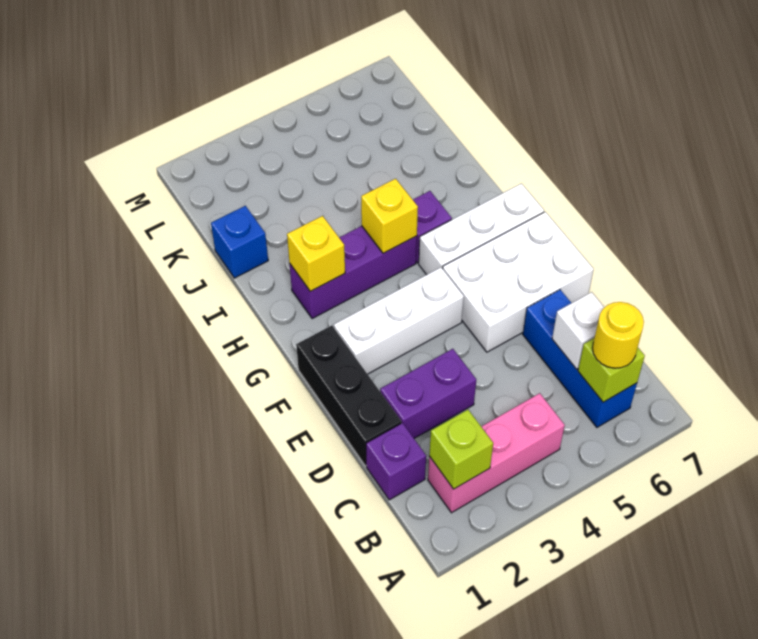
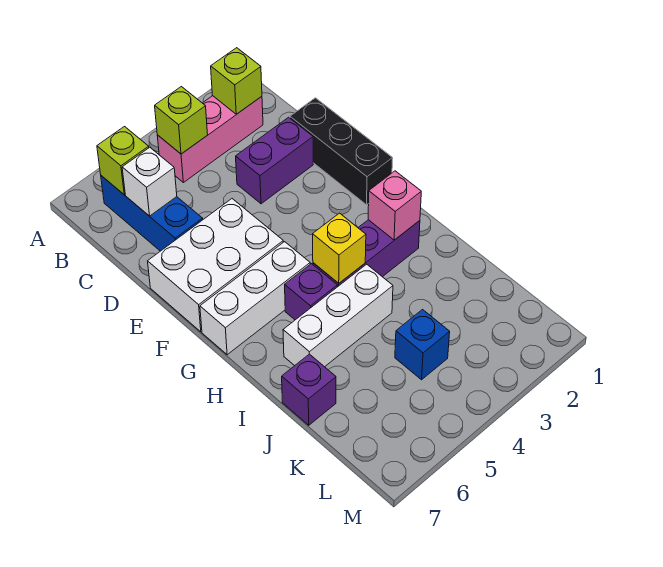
none -> lime brick B4 level 2
yellow round brick B6 level 3 -> none
purple brick C1 level 1 -> purple brick J7 level 1
white brick F2:F4 level 1 -> white brick I4:I6 level 1
yellow brick H2 level 2 -> pink brick H2 level 2
blue brick J1 level 1 -> blue brick K4 level 1

